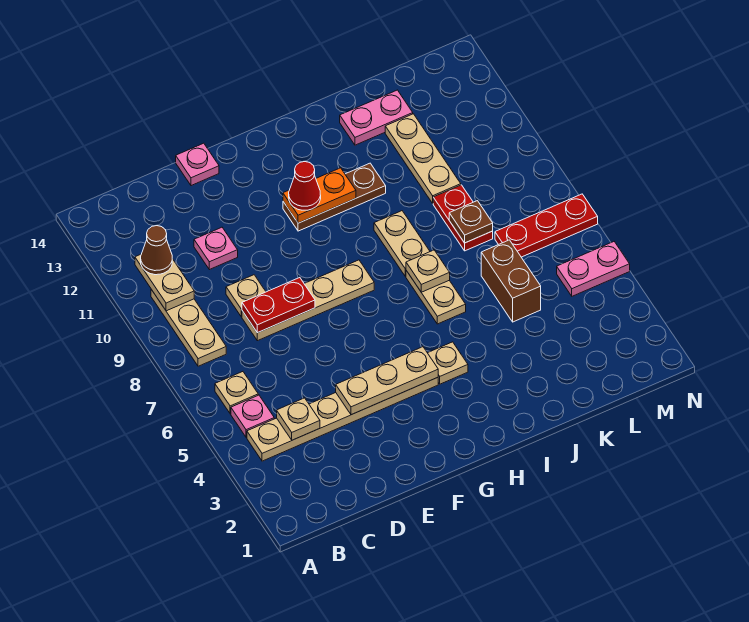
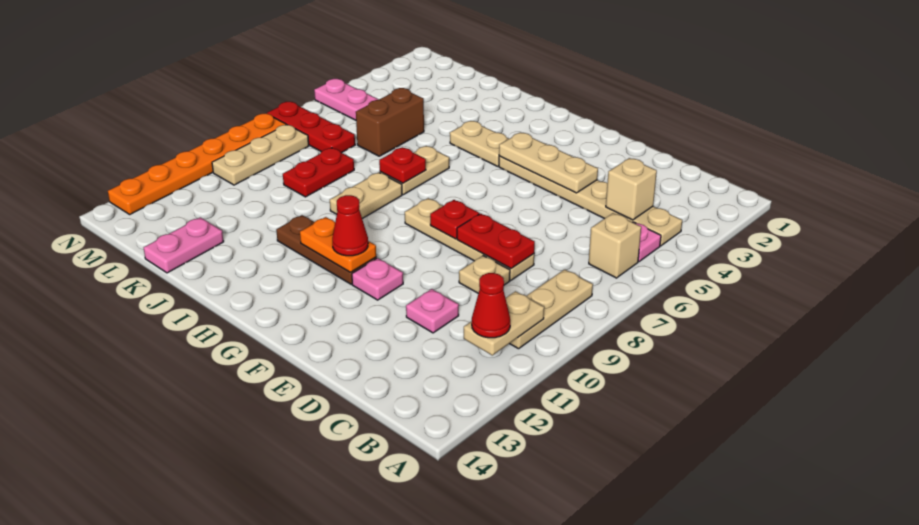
tan plate B6 level 1 -> tan brick B6 level 1
brown cone B11 level 3 -> red cone B11 level 3
tan plate C4 level 2 -> tan brick C4 level 2
pink plate E14 level 1 -> pink plate F11 level 1
none -> red plate F8 level 2
tan plate H4 level 1 -> tan plate H4:I4 level 1
tan plate I7 level 2 -> red plate I7 level 2
pink plate J13:K13 level 1 -> pink plate K13:K14 level 1
brown plate K8 level 2 -> none
tan plate K10:K12 level 1 -> tan plate M8:M10 level 1
none -> orange plate N8:N13 level 1

